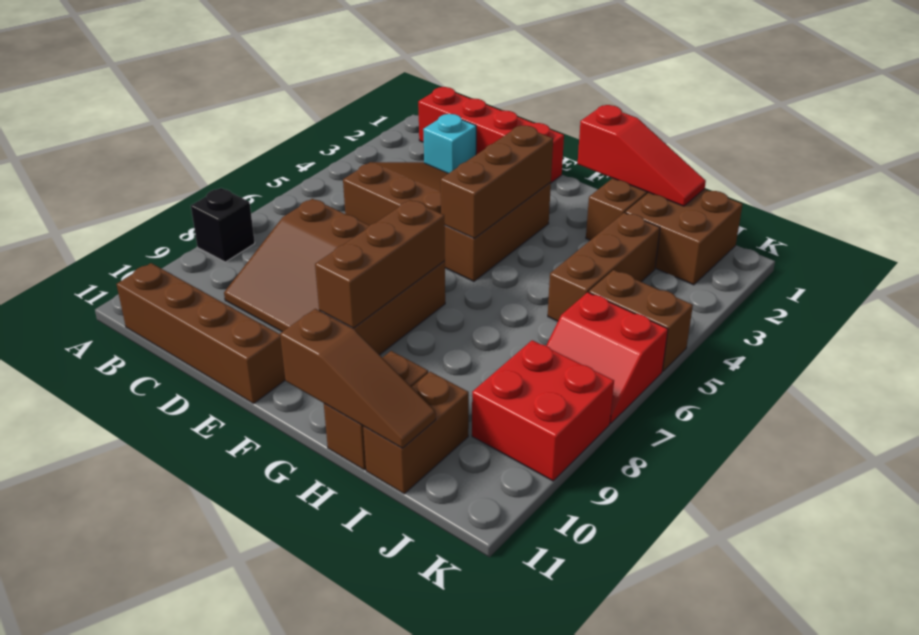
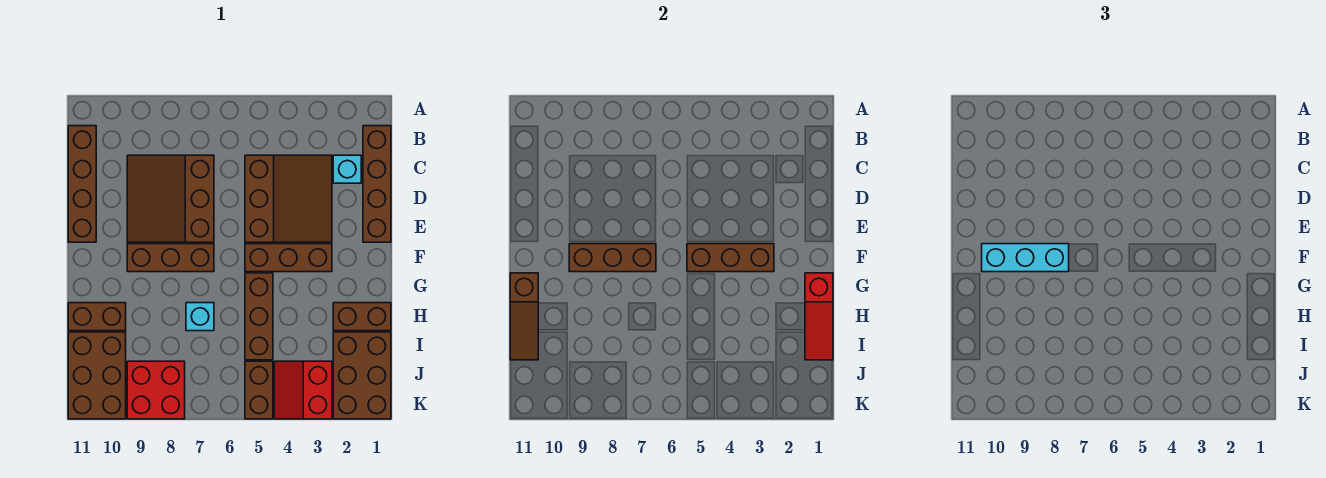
black brick A8 level 1 -> none
red brick B1:E1 level 1 -> brown brick B1:E1 level 1
none -> cyan brick F8:F10 level 3
none -> cyan brick H7 level 1
brown brick I1:J2 level 1 -> brown brick I1:K2 level 1
brown brick I3:I5 level 1 -> brown brick G5:I5 level 1
brown brick I10:I11 level 1 -> brown brick I10:K11 level 1
red slope J6:K7 level 1 top 6 -> red slope J3:K4 level 1 top 3

